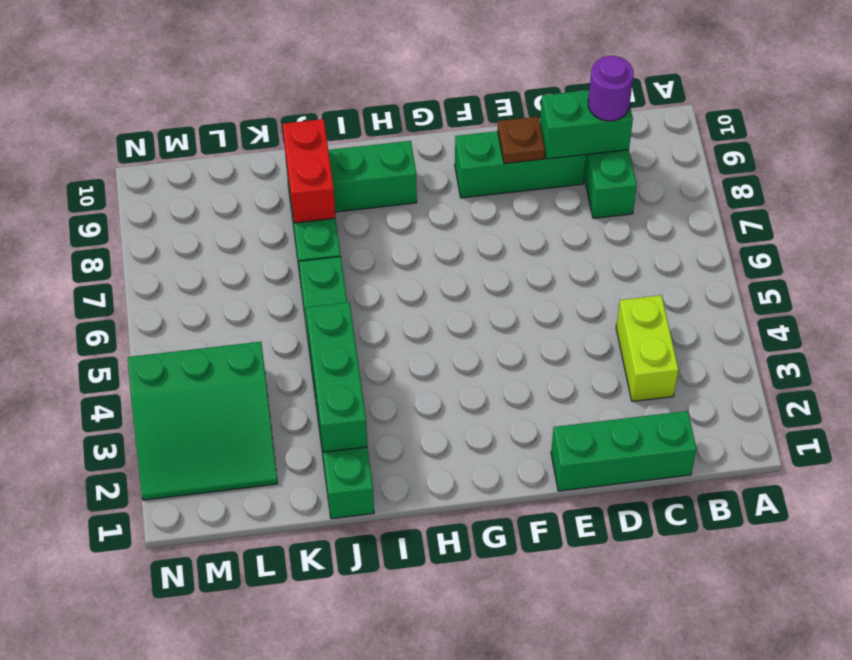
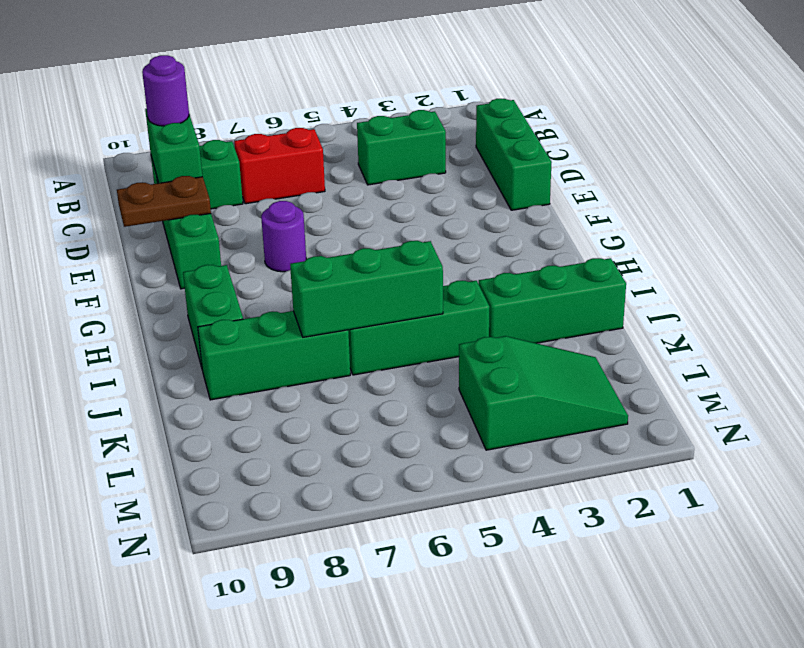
lime brick C3:C4 level 1 -> green brick C3:C4 level 1
brown plate E9 level 2 -> brown plate E9:E10 level 2
none -> purple round brick F7 level 1
green brick J2:J4 level 2 -> green brick J5:J7 level 2
red brick J8:J9 level 2 -> red brick C6:C7 level 1
green slope L2:N4 level 1 top 4 -> green slope L2:M4 level 1 top 4

